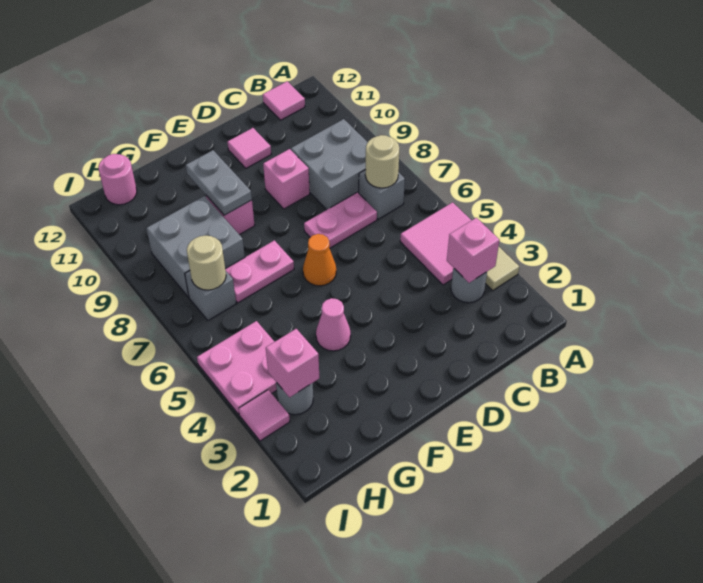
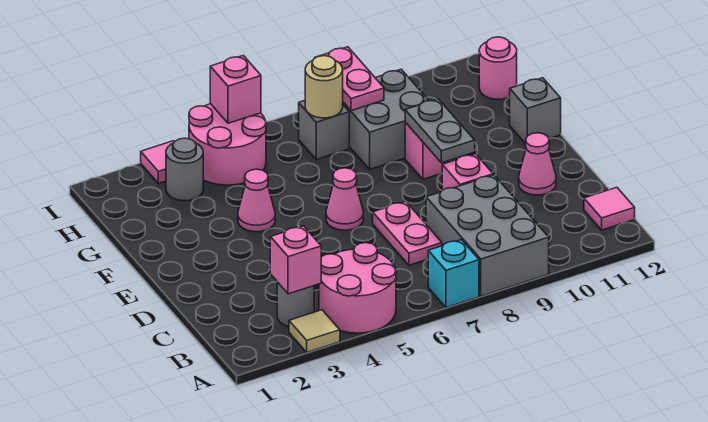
pink tile A4:B5 level 1 -> pink round brick A4:B5 level 1
none -> cyan brick A7 level 1
grey brick B7 level 1 -> grey brick F12 level 1
tan round brick B7 level 2 -> none
grey brick B8:C9 level 1 -> grey brick A8:C9 level 1
pink tile D11 level 1 -> pink cone D11 level 1
orange cone E6 level 1 -> pink cone E6 level 1
pink plate F7:G7 level 1 -> pink plate H8:I8 level 2
grey plate F9:F10 level 2 -> grey plate E9:F9 level 2
pink brick H3 level 2 -> pink brick I5 level 2
pink plate H4:I5 level 1 -> pink round brick H4:I5 level 1

